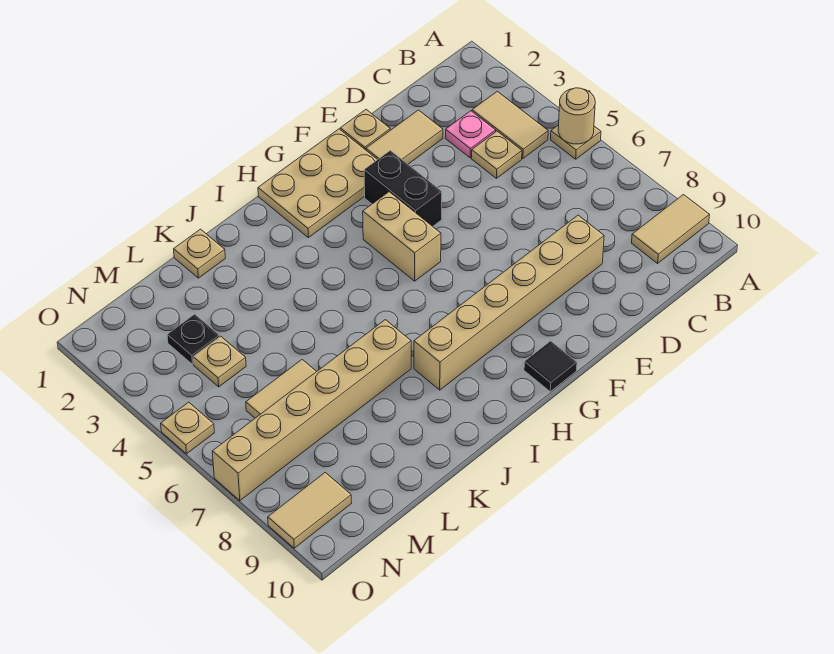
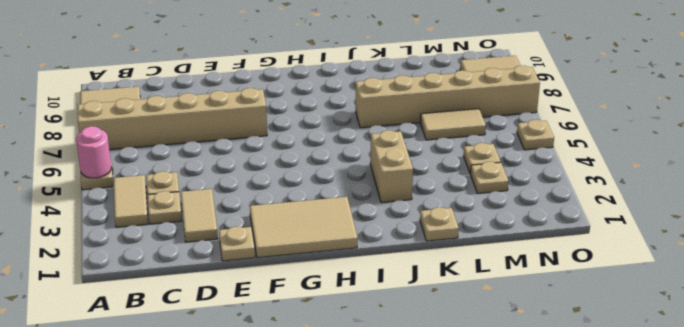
tan round brick A5 level 2 -> pink round brick A5 level 2
pink plate C3 level 1 -> tan plate C3 level 1
tan tile D2:E2 level 1 -> tan tile D2:D3 level 1
tan brick D8:I8 level 1 -> tan brick A7:F7 level 1
tan plate F1:H2 level 1 -> tan tile F1:H2 level 1
black brick F3:F4 level 1 -> none
tan brick G4:G5 level 1 -> tan brick J3:J4 level 1
black tile G10 level 1 -> none
black plate M3 level 1 -> tan plate M3 level 1

